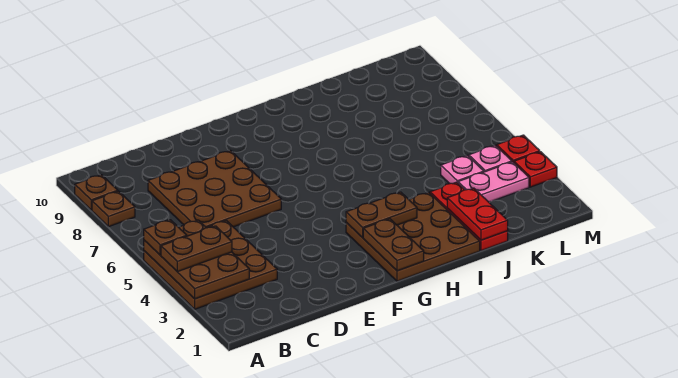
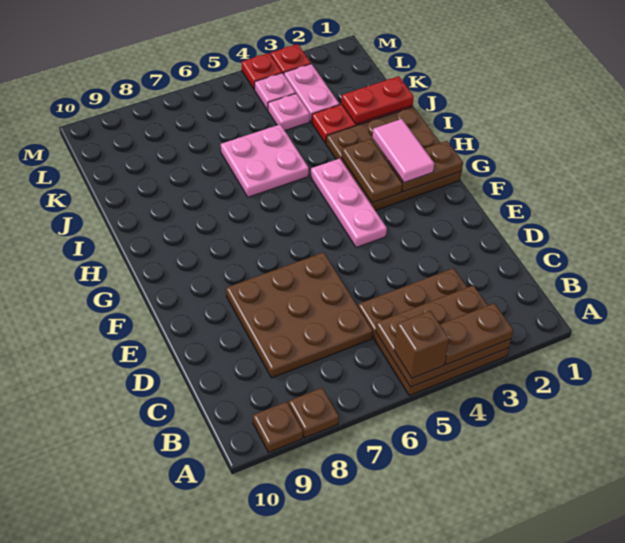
brown plate A4:B4 level 3 -> brown plate A3:A4 level 3
brown plate A5 level 3 -> brown brick A5 level 3
none -> pink plate F4:H4 level 1
none -> pink tile G2:H2 level 3
none -> pink plate I5:J6 level 1

